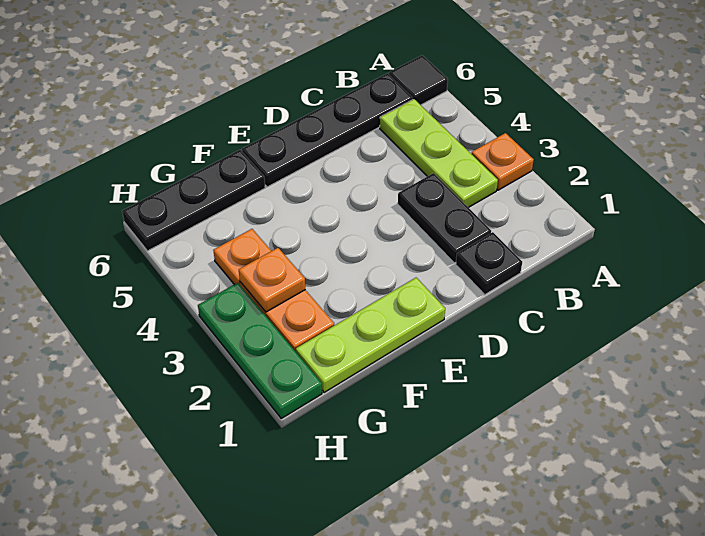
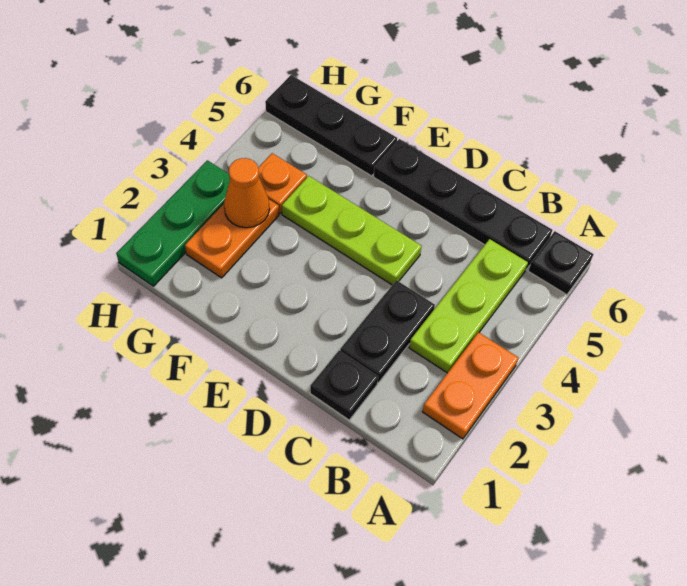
orange plate A3 level 1 -> orange plate A2:A3 level 1
black tile A6 level 1 -> black plate A6 level 1
lime plate E1:G1 level 1 -> lime plate D4:F4 level 1
orange plate G3 level 2 -> orange cone G3 level 2

